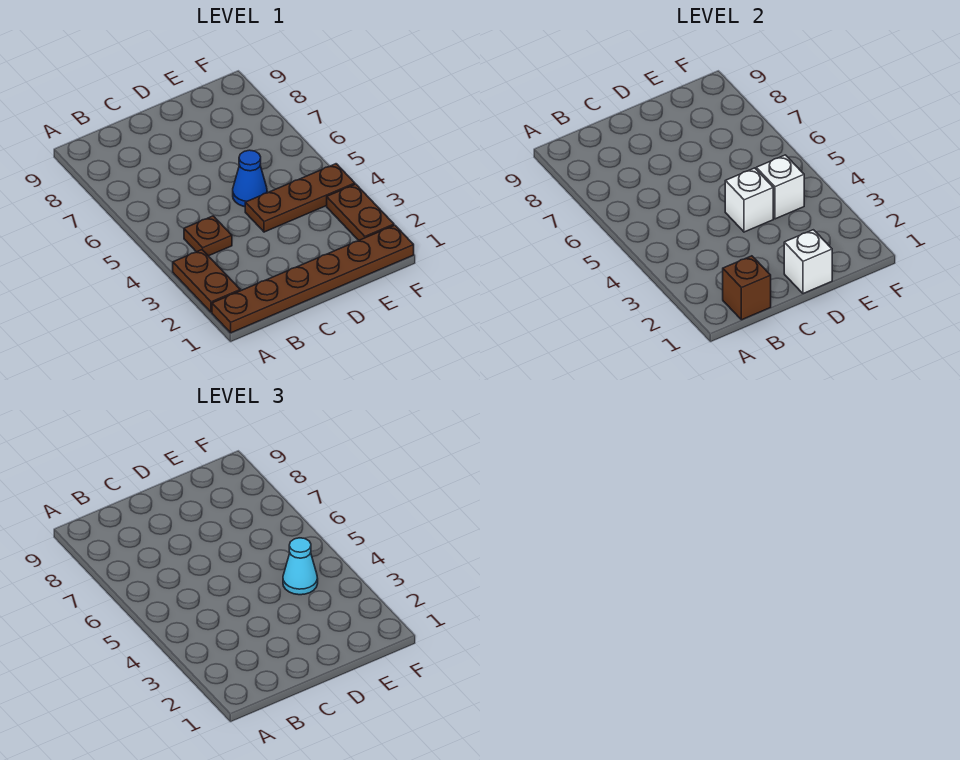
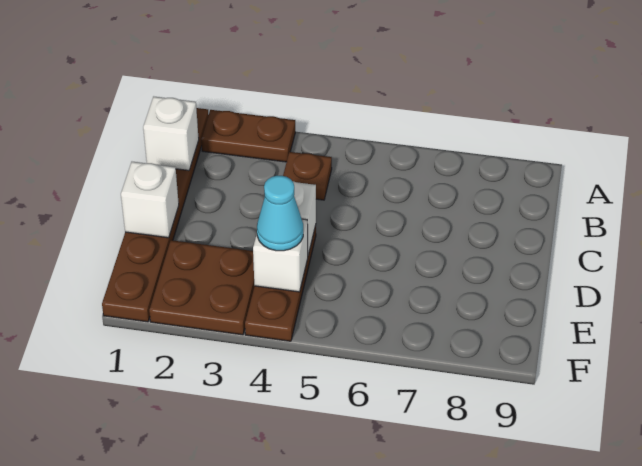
brown brick B1 level 2 -> white brick B1 level 2
blue cone D5 level 1 -> none
brown plate F2:F3 level 1 -> brown plate E2:F3 level 1

